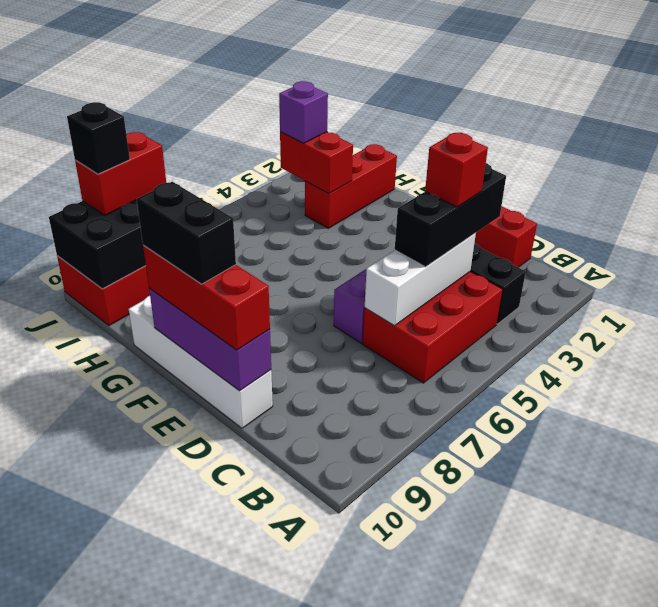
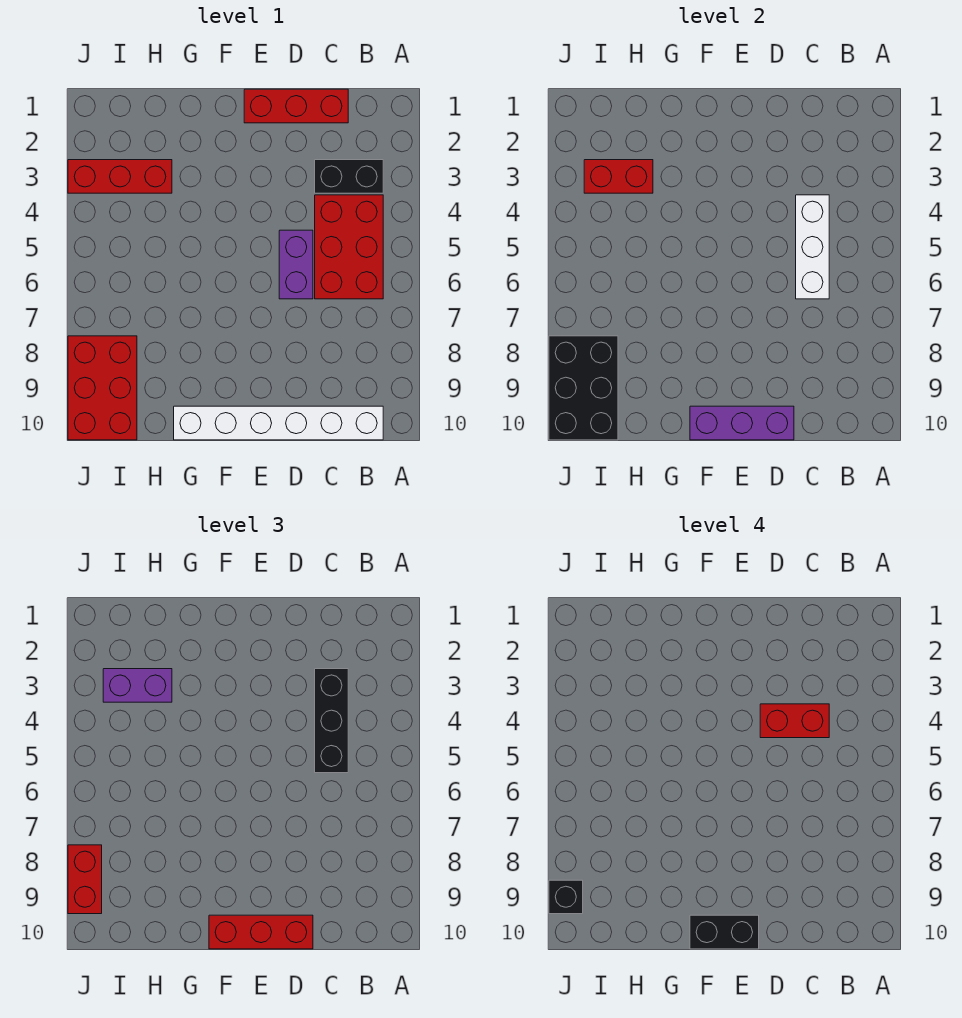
red brick C4 level 4 -> red brick C4:D4 level 4
white brick D10:G10 level 1 -> white brick B10:G10 level 1
red brick H1:H3 level 1 -> red brick H3:J3 level 1
purple brick I3 level 3 -> purple brick H3:I3 level 3

